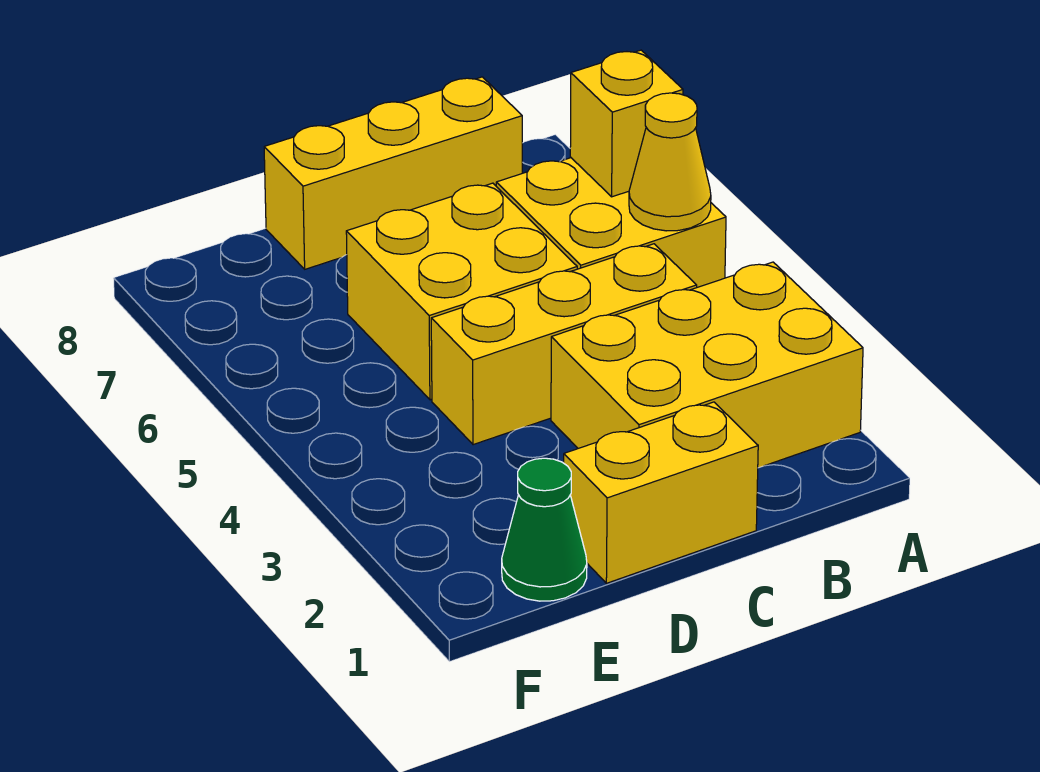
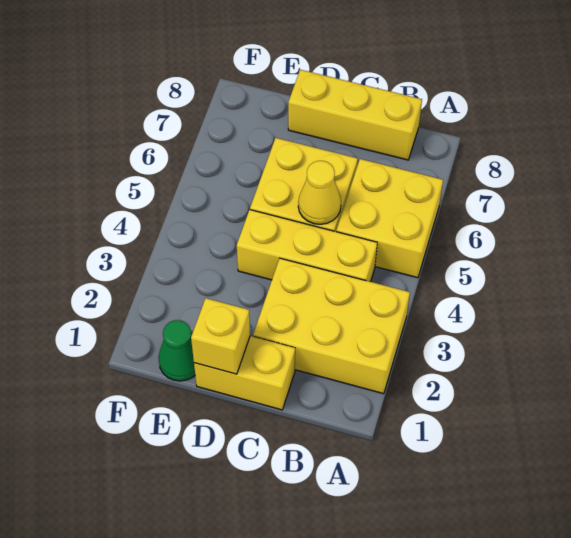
yellow cone A5 level 2 -> yellow cone C5 level 2
yellow brick A6 level 2 -> yellow brick D1 level 2

